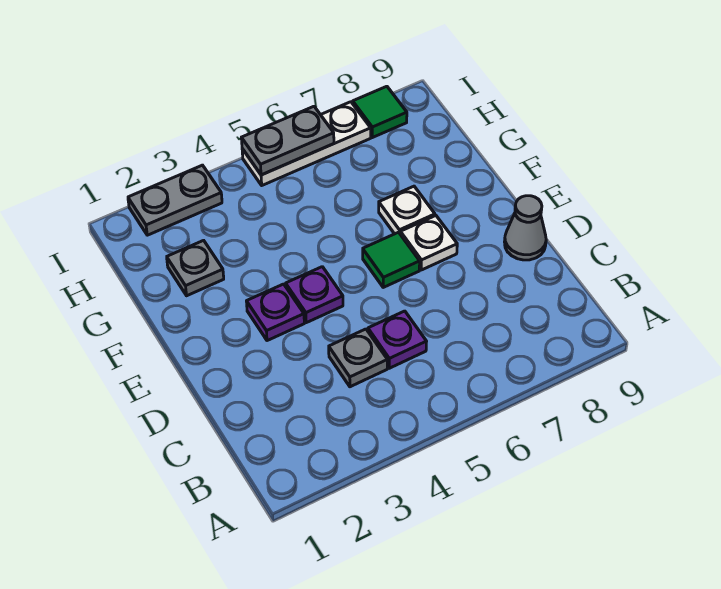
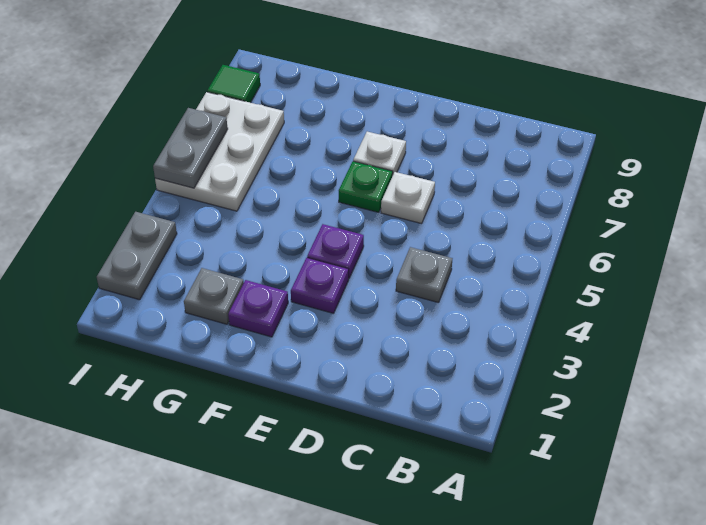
purple plate C5 level 1 -> purple plate F2 level 1
grey cone D9 level 1 -> none
green tile E6 level 1 -> green plate E6 level 1
white plate F7 level 1 -> white plate D6 level 1
white plate I5:I7 level 1 -> white plate H5:I7 level 1

